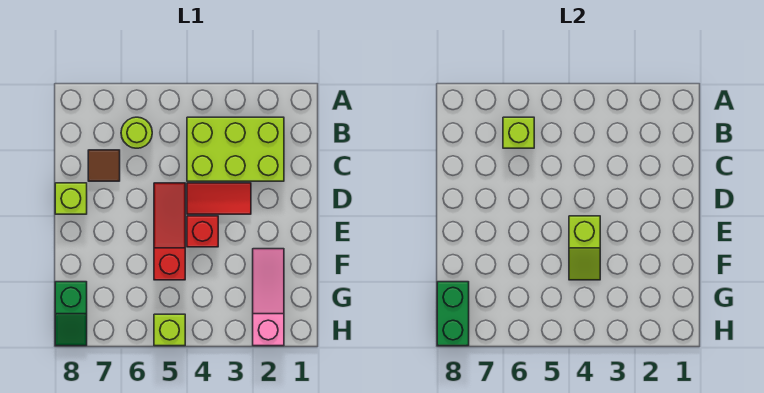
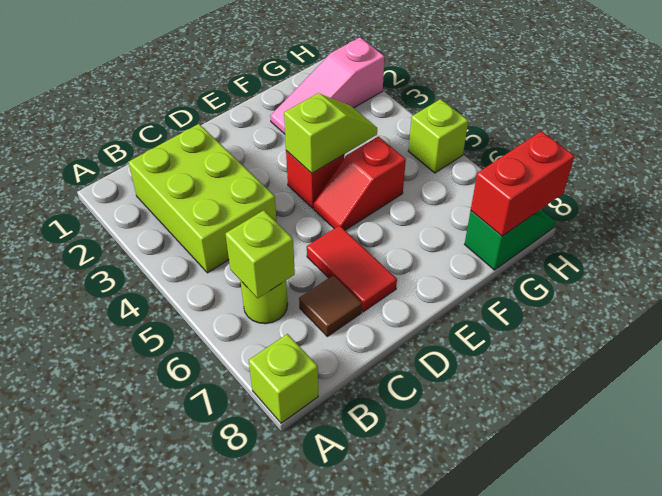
red tile D3:D4 level 1 -> red tile D6:D7 level 1
red slope D5:F5 level 1 top F -> red slope E5:F5 level 1 top F
lime brick D8 level 1 -> lime brick A8 level 1
green brick G8:H8 level 2 -> red brick G8:H8 level 2

